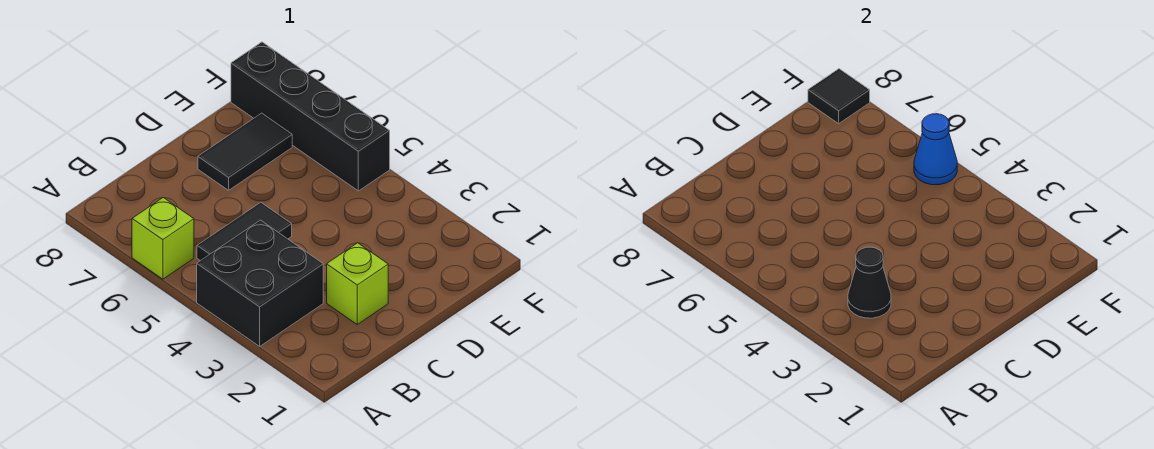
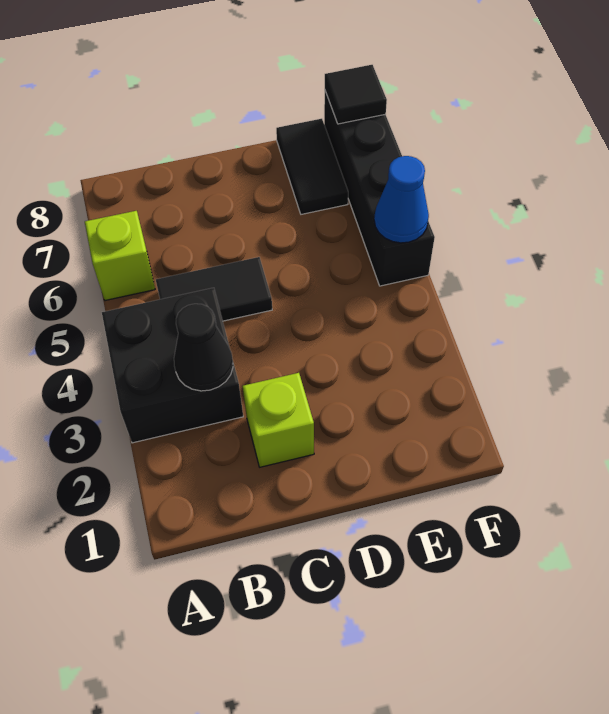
black tile D7:E7 level 1 -> black tile E7:E8 level 1

